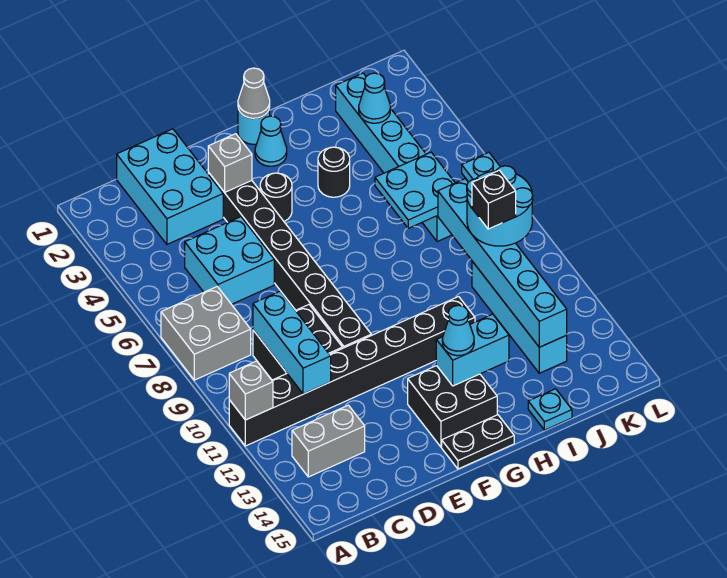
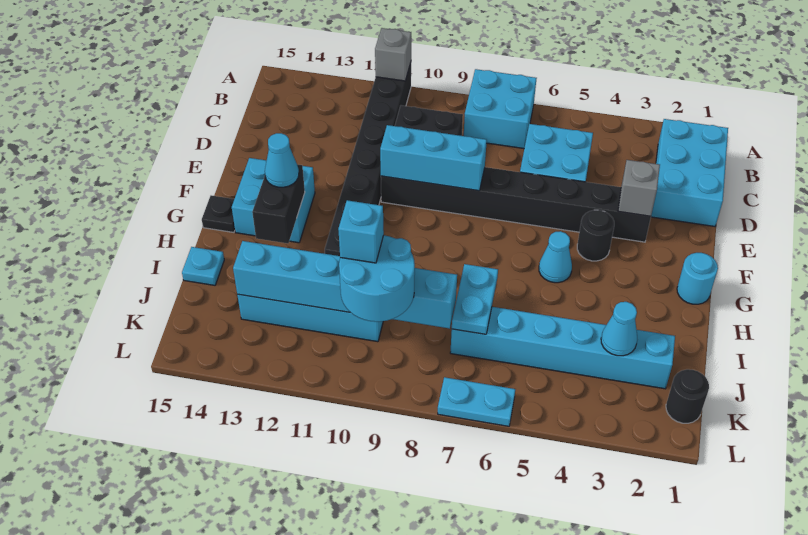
grey brick A7:B8 level 1 -> cyan brick A7:B8 level 1
grey brick B13:C13 level 1 -> none
cyan brick C1:D3 level 1 -> cyan brick B1:D2 level 1
cyan brick C9:C11 level 2 -> cyan brick E8:E10 level 2
black brick F13:G14 level 1 -> cyan brick F13:G14 level 1
black plate F15:G15 level 1 -> black plate G15 level 1
grey cone G1 level 2 -> none
cyan cone G2 level 1 -> cyan cone G5 level 1
cyan brick G13:H13 level 2 -> black brick G13:H13 level 2
black round brick H4 level 1 -> black round brick K1 level 1
cyan plate I6:J7 level 2 -> cyan plate I7:J7 level 2
black brick J10 level 4 -> cyan brick J10 level 4

